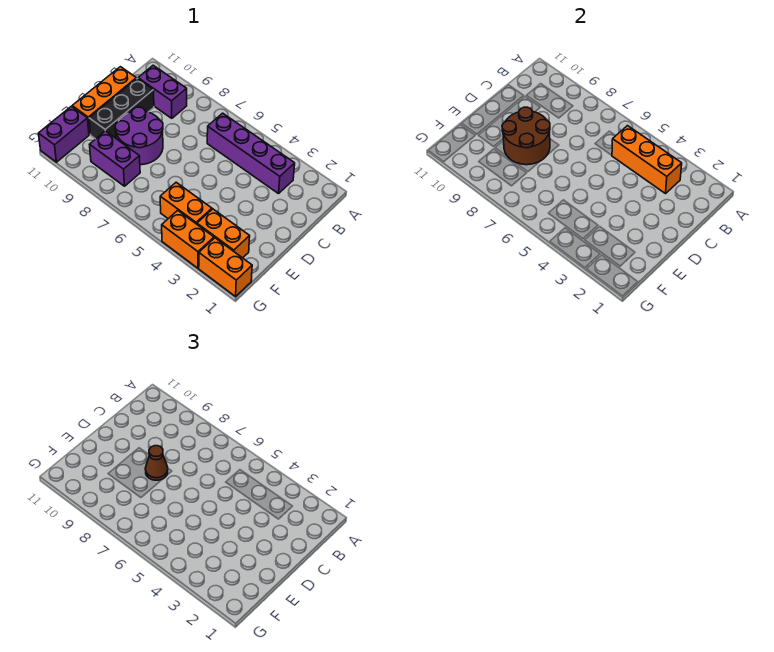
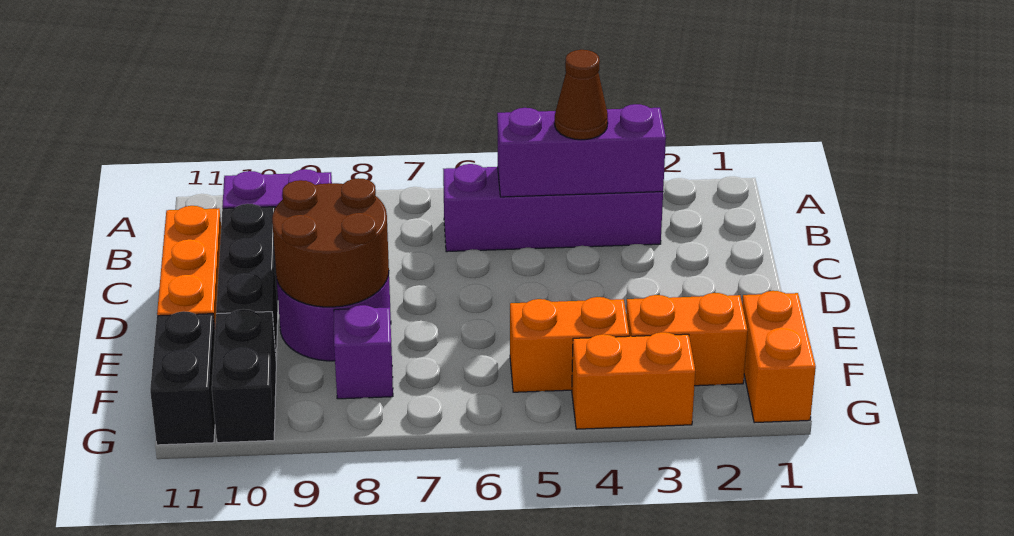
orange brick B3:B5 level 2 -> purple brick B3:B5 level 2
brown cone D8 level 3 -> brown cone B4 level 3
purple brick F8:F9 level 1 -> purple brick F8 level 1
none -> black brick F10:G10 level 1
purple brick F11:G11 level 1 -> black brick F11:G11 level 1
orange brick G1:G2 level 1 -> orange brick F1:G1 level 1

